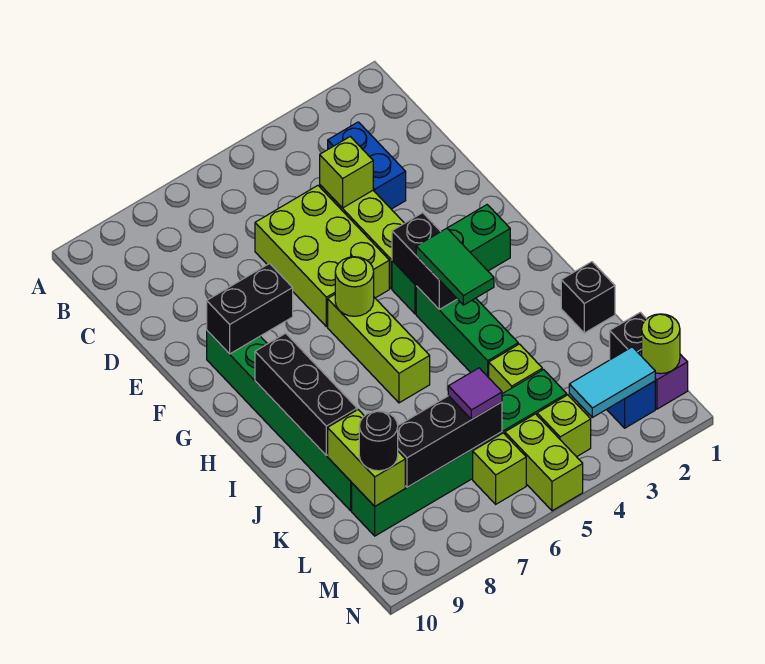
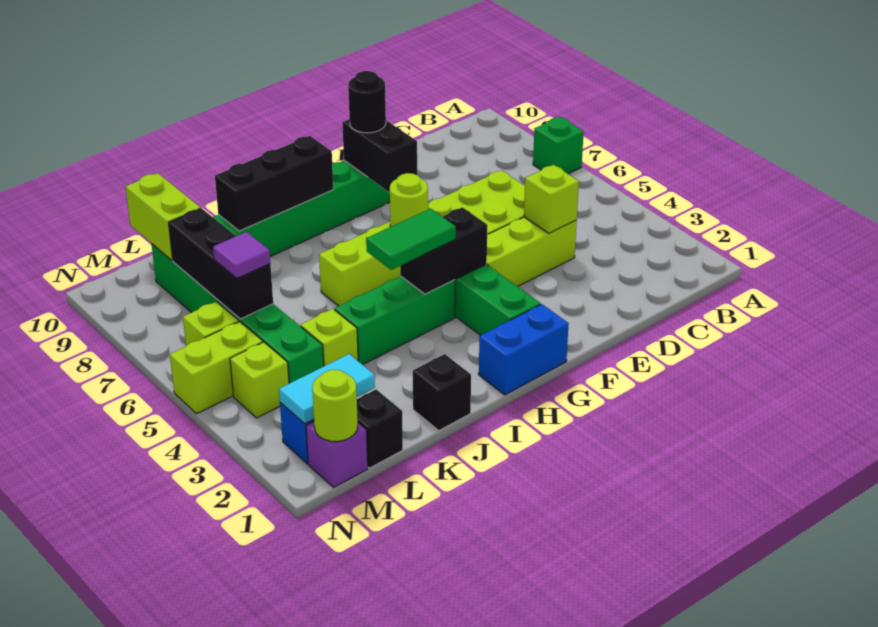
none -> green brick A7 level 1
blue brick C3:D3 level 1 -> blue brick G1:H1 level 1
lime brick K9:L9 level 2 -> lime brick L9:L10 level 2
black round brick L9 level 3 -> black round brick F9 level 3
cyan tile M2:M3 level 2 -> cyan tile L2:M2 level 2

